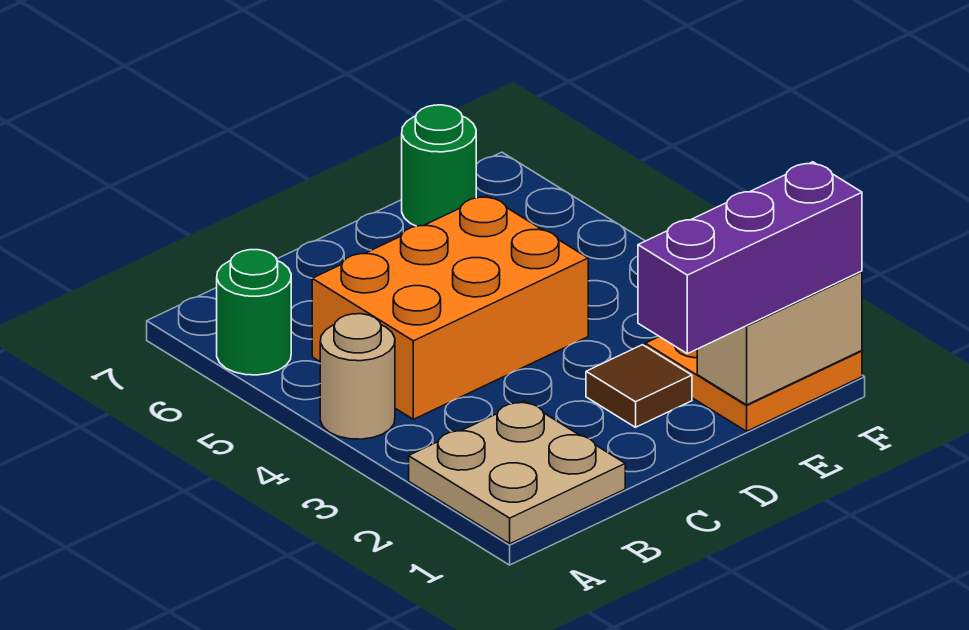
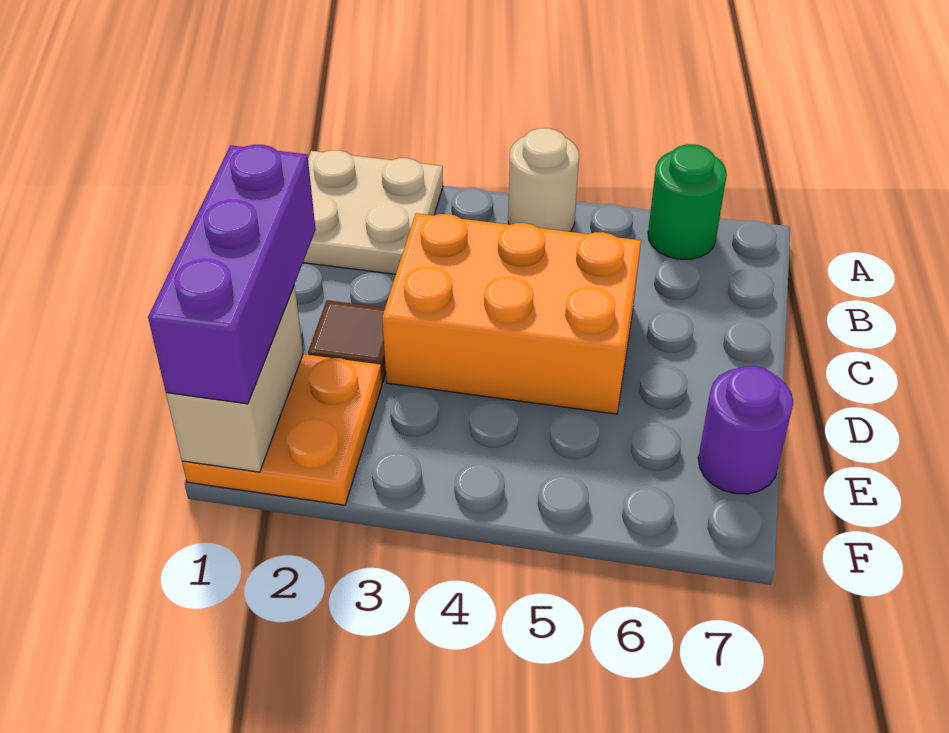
orange brick B4:D5 level 1 -> orange brick C3:D5 level 1
green round brick E7 level 1 -> purple round brick E7 level 1

